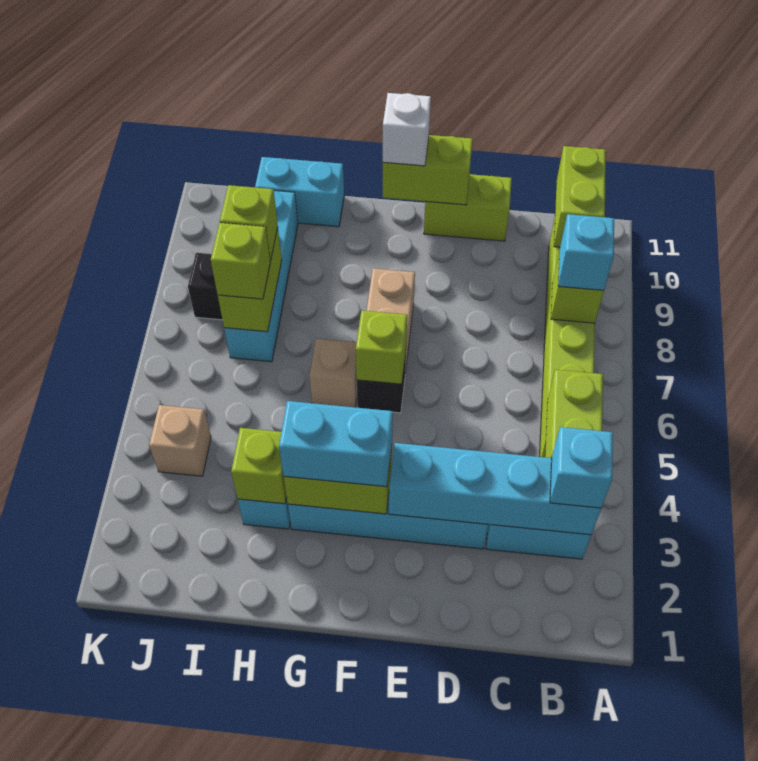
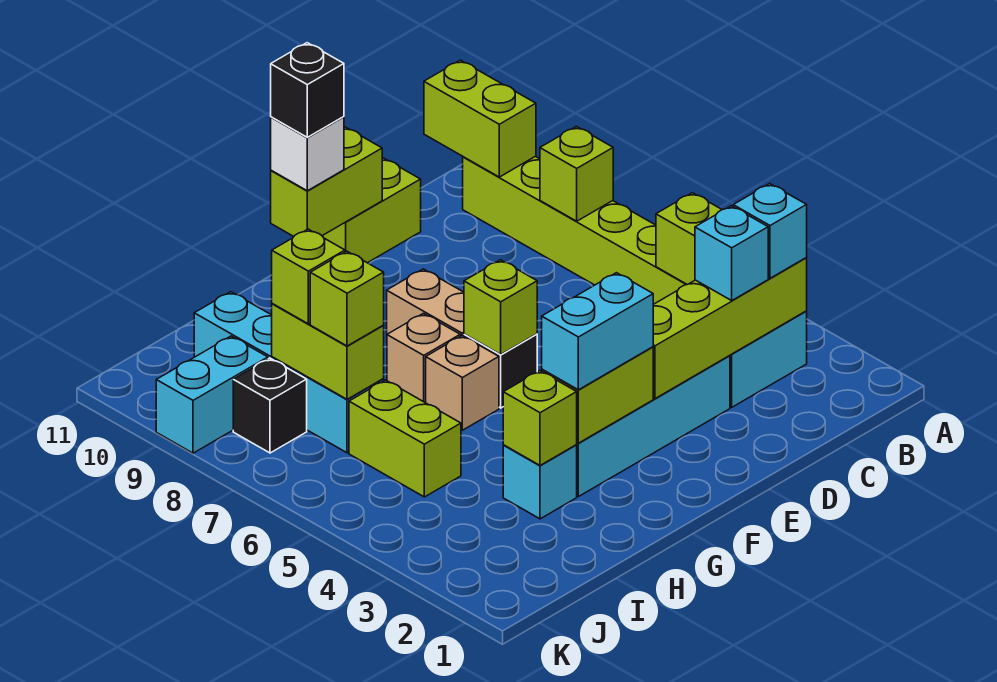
cyan brick B3:E3 level 2 -> lime brick B3:E3 level 2
cyan brick B8 level 3 -> cyan brick C3 level 3
none -> black brick F11 level 4
cyan brick H11:I11 level 1 -> cyan brick J9:K9 level 1
none -> lime brick I5:I6 level 1
tan brick J4 level 1 -> tan brick G7 level 1

